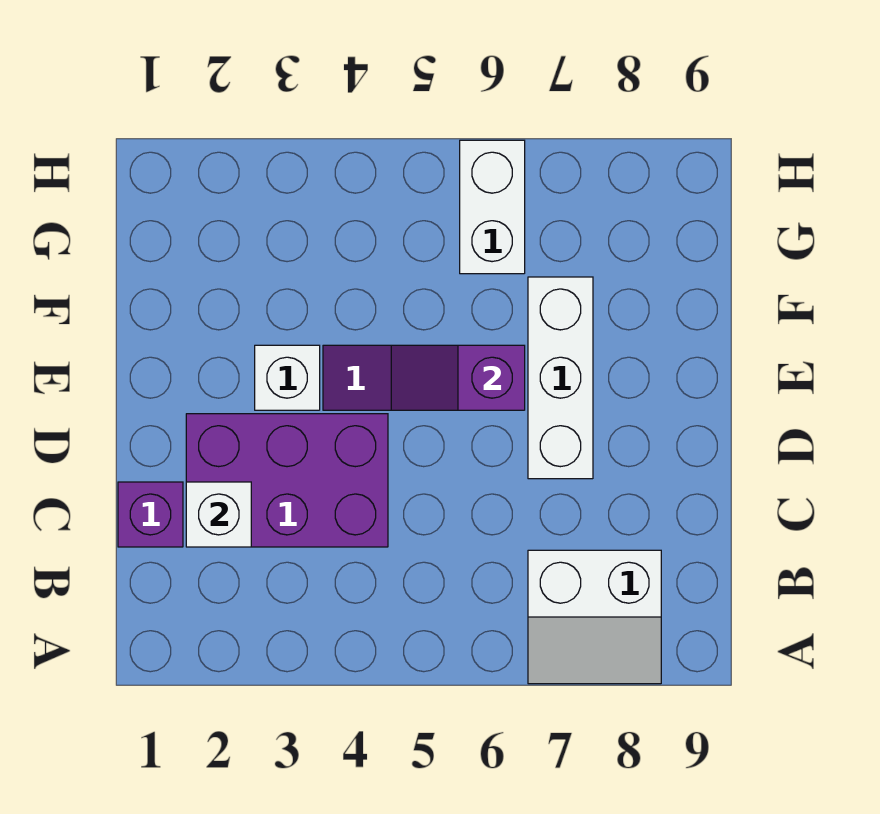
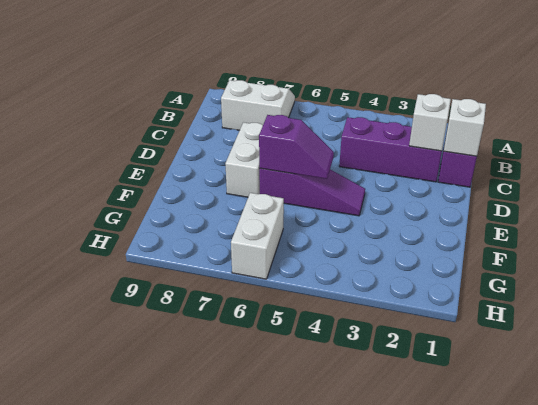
purple brick C2:D4 level 1 -> purple brick C2:C4 level 1
white brick D7:F7 level 1 -> white brick D7:E7 level 1
white brick E3 level 1 -> white brick C1 level 2

